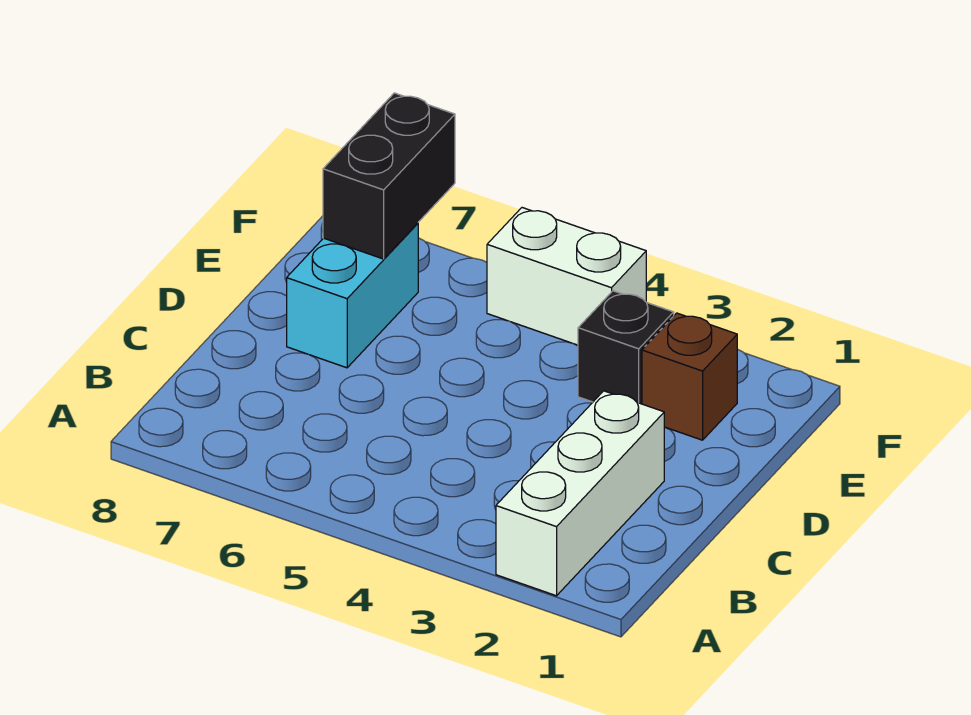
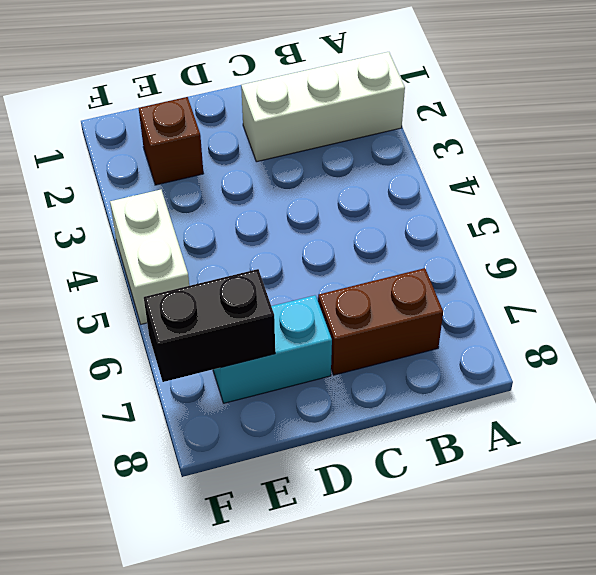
none -> brown brick B7:C7 level 1
black brick E3 level 1 -> none

